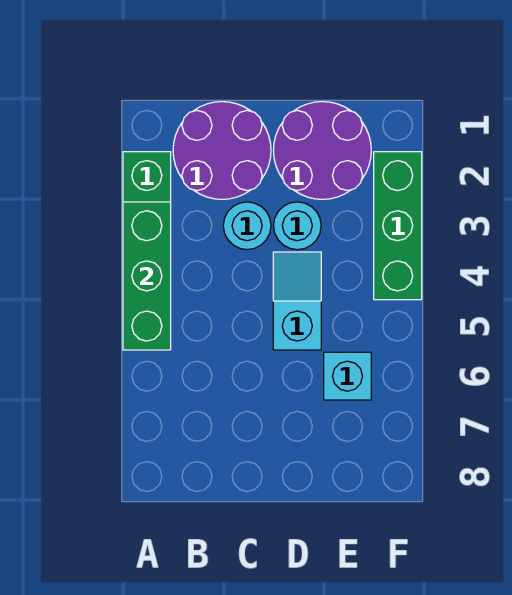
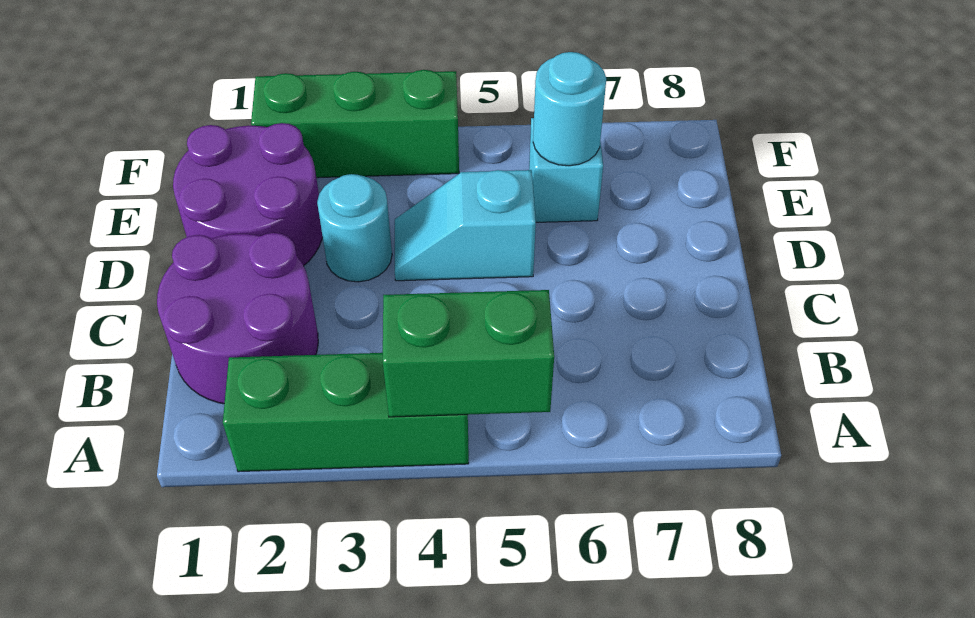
green brick A3:A5 level 2 -> green brick A4:A5 level 2
cyan round brick C3 level 1 -> cyan round brick E6 level 2

